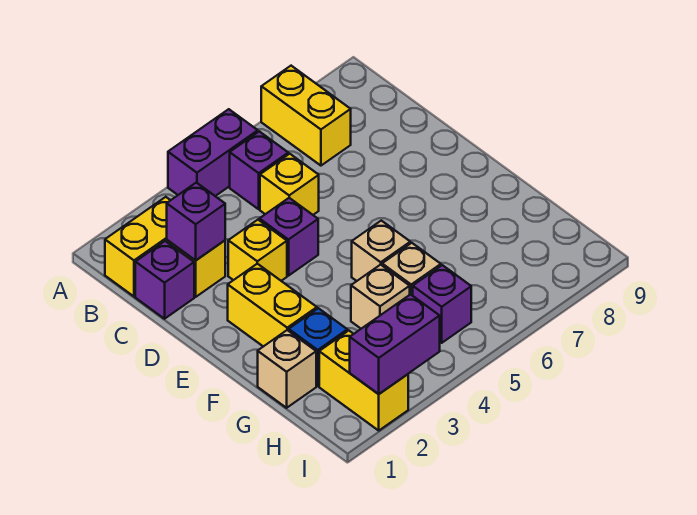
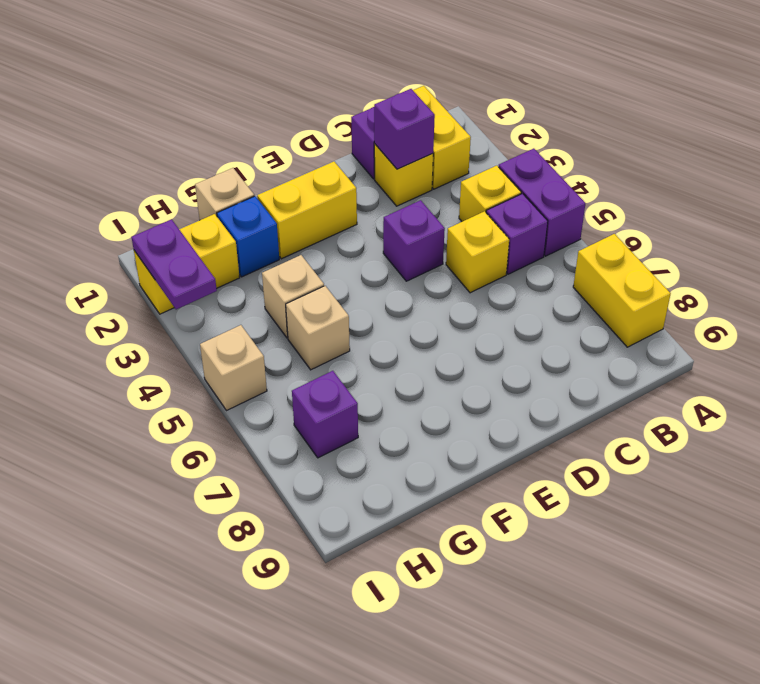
yellow brick A7:B7 level 1 -> yellow brick A7:A8 level 1
yellow brick D3 level 1 -> yellow brick B4 level 1
tan brick F5 level 1 -> tan brick I5 level 1
purple brick H5 level 1 -> purple brick H7 level 1
purple brick I2:I3 level 2 -> purple plate I2:I3 level 2

